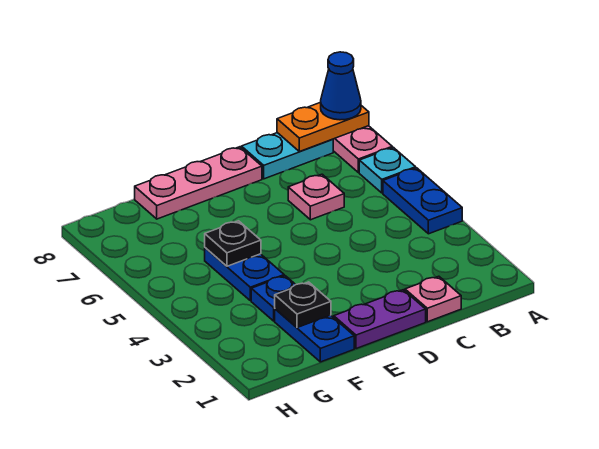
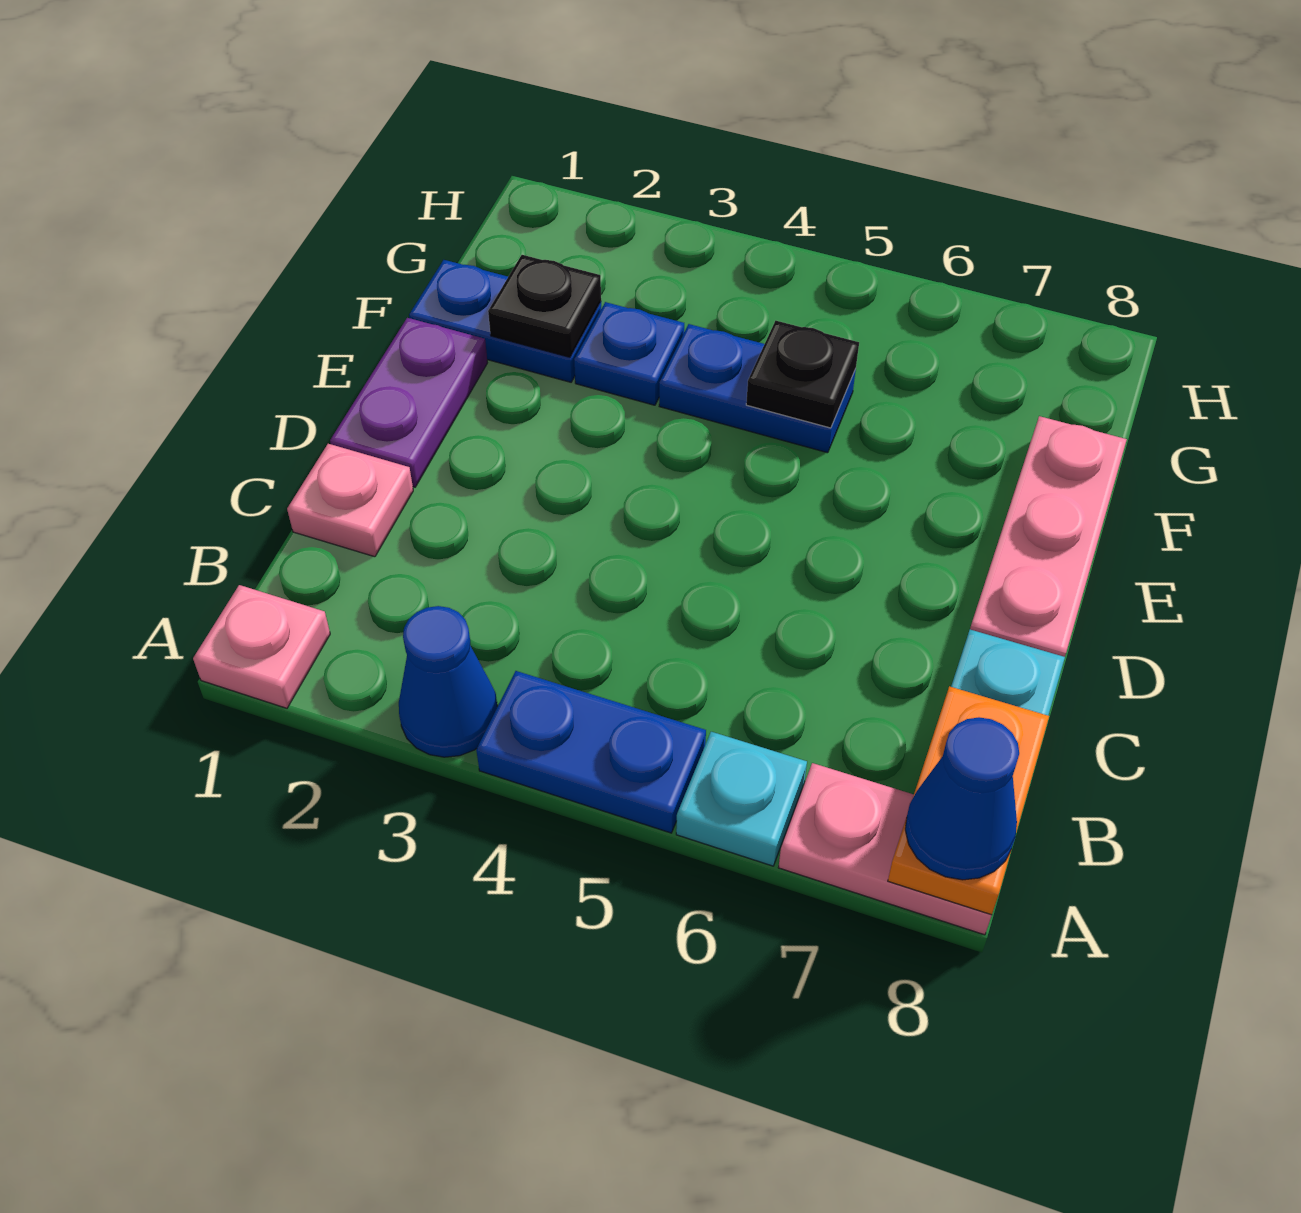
none -> blue cone A3 level 1
pink plate C6 level 1 -> pink plate A1 level 1

